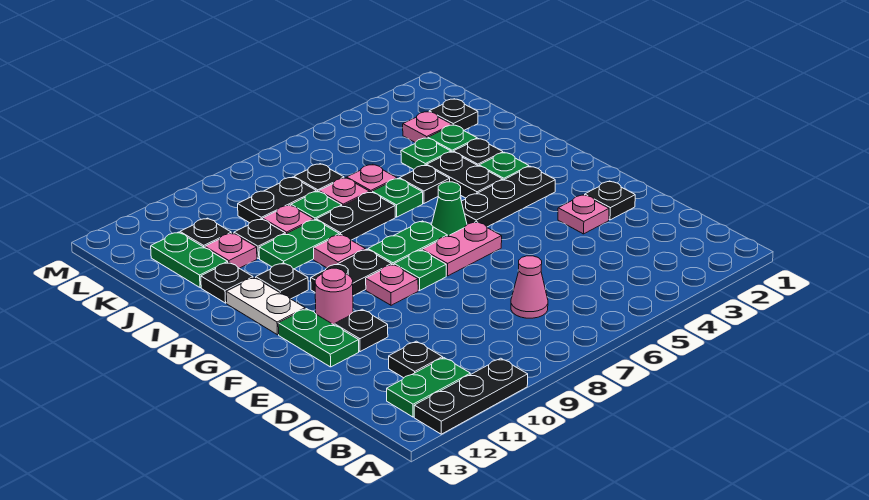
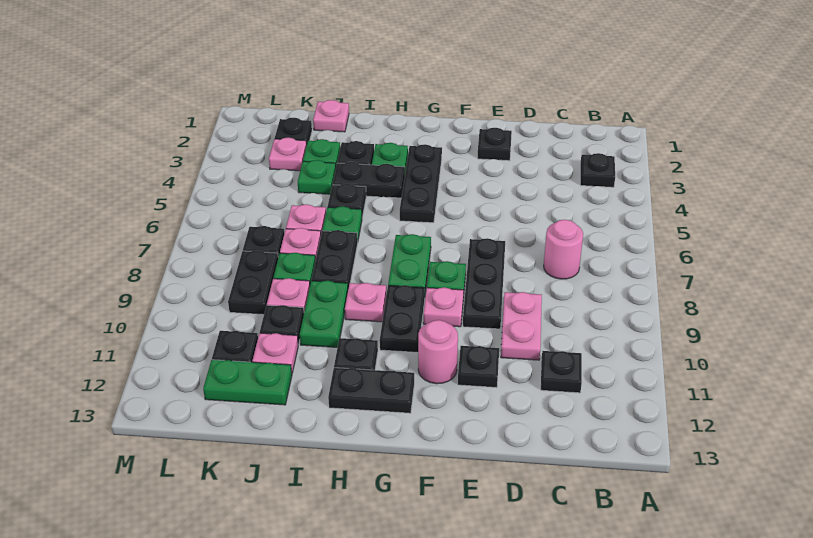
black plate A10:A12 level 1 -> black plate E7:E9 level 1
green plate B11:B12 level 1 -> none
pink cone C7 level 1 -> pink round brick C7 level 1
pink plate E3 level 1 -> pink plate J1 level 1
green plate E12:F12 level 1 -> none
pink plate F6:F7 level 1 -> pink plate D9:D10 level 1
green cone G6 level 1 -> none
white plate G12:H12 level 1 -> black plate G12:H12 level 1
black plate I12 level 1 -> black plate B3 level 1

